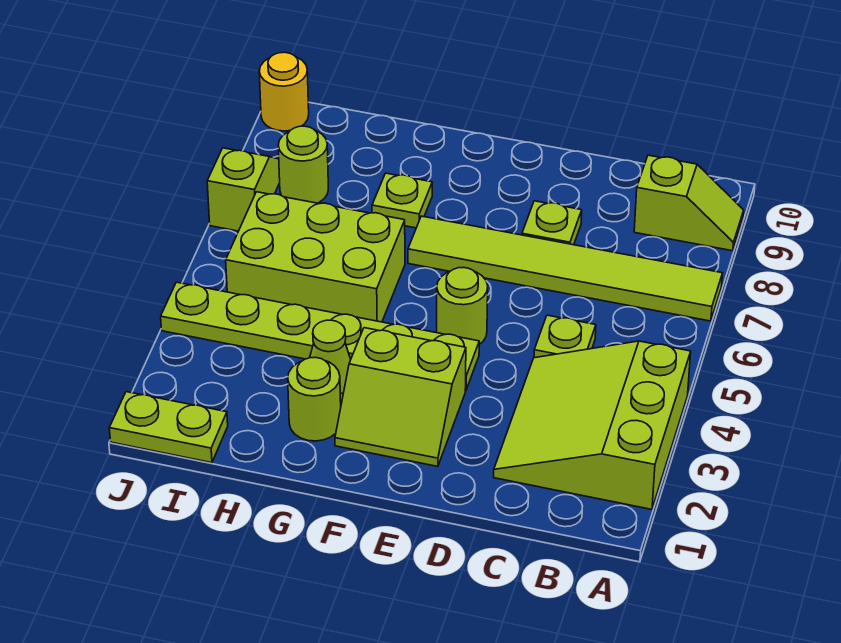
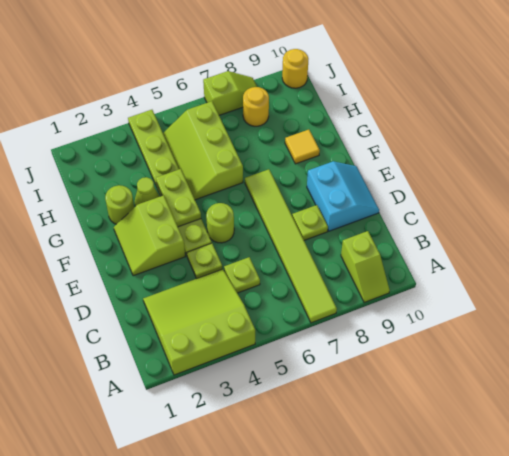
none -> cyan slope D9:E10 level 1 top 9
lime brick G5:I6 level 1 -> lime slope G5:I6 level 1 top 6
lime plate G8 level 1 -> lime plate D4 level 1
none -> yellow tile G9 level 1
lime plate I1:J1 level 1 -> lime plate F4:G4 level 2
lime round brick I8 level 1 -> yellow round brick I8 level 1

